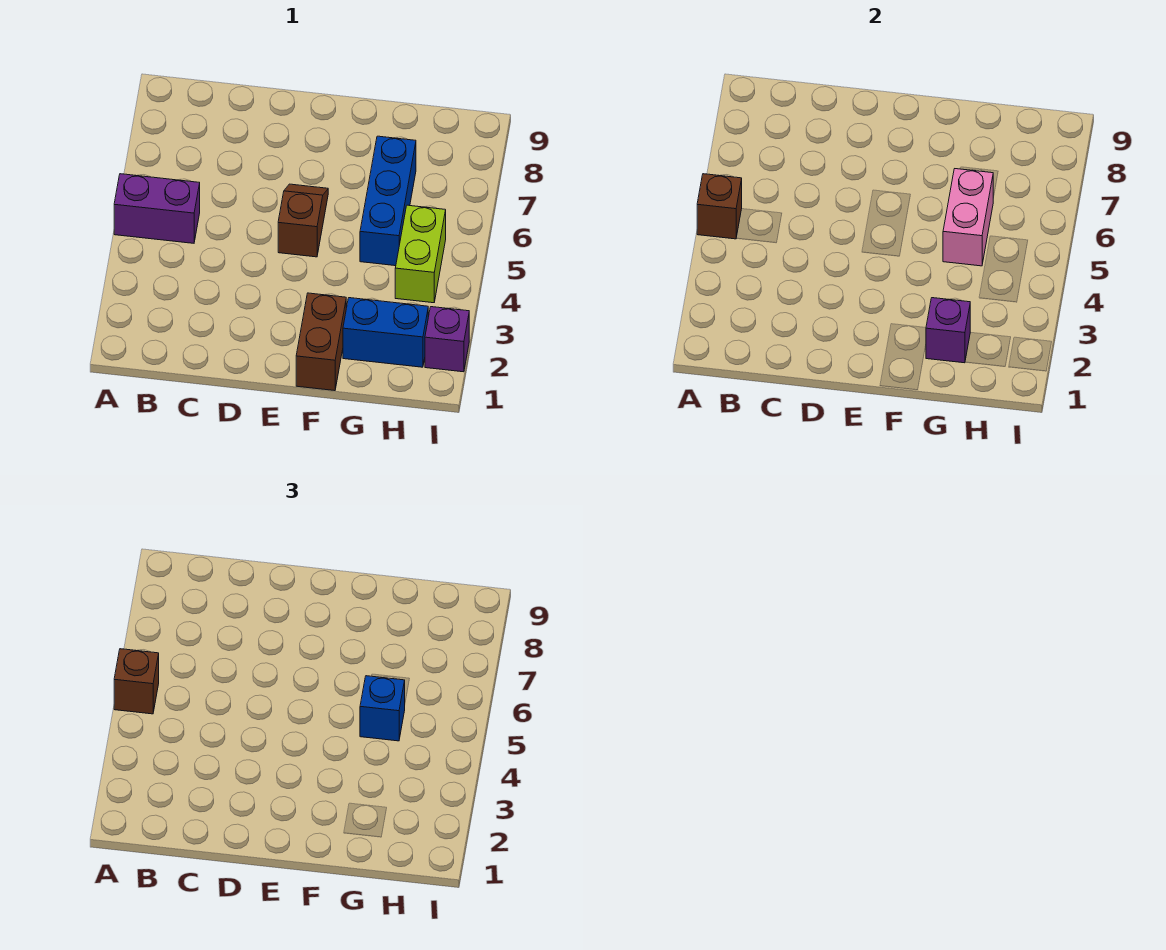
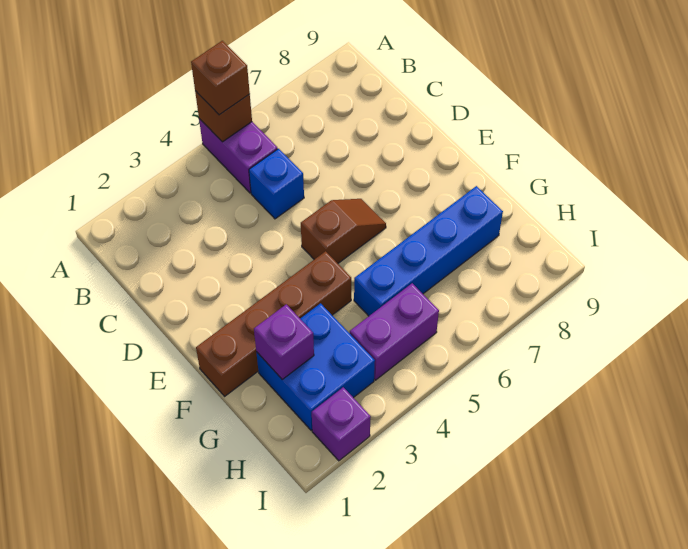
brown brick F1:F2 level 1 -> brown brick F1:F4 level 1
blue brick G2:H2 level 1 -> blue brick G2:H3 level 1
blue brick G5:G7 level 1 -> blue brick G5:G8 level 1
pink brick G5:G6 level 2 -> none
blue brick G5 level 3 -> blue brick C5 level 1
lime brick H4:H5 level 1 -> purple brick H4:H5 level 1

